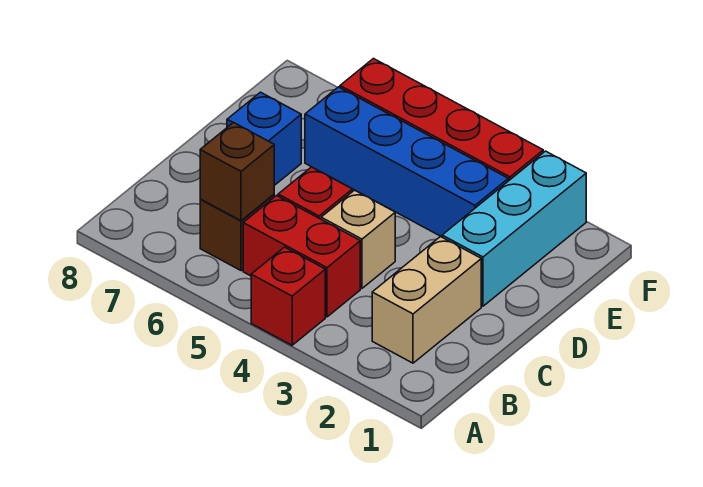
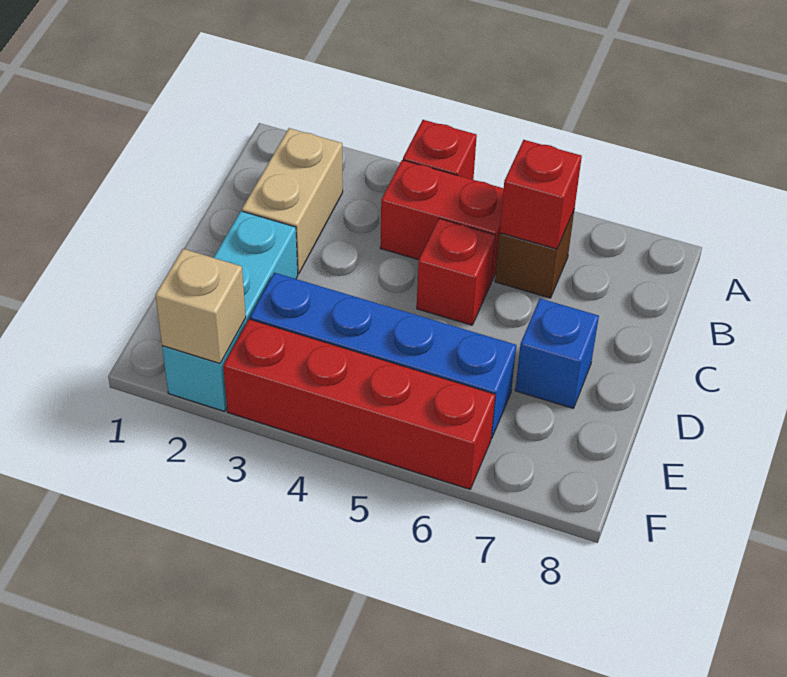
brown brick B6 level 2 -> red brick B6 level 2
tan brick C4 level 1 -> tan brick F2 level 2

